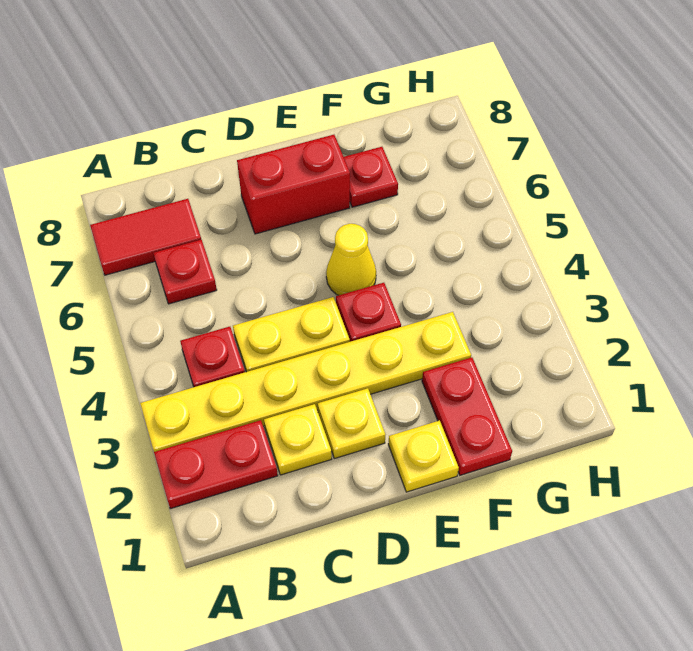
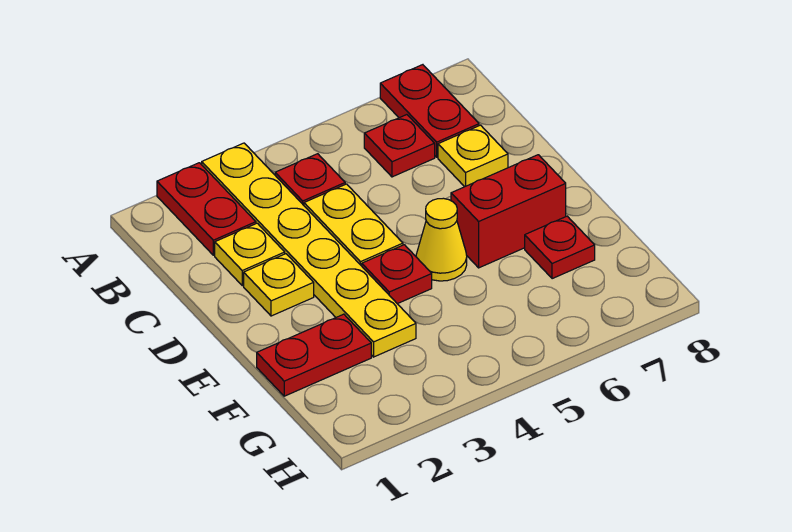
red tile A7:B7 level 1 -> red plate A7:B7 level 1
red brick D7:E7 level 1 -> red brick E6:E7 level 1
yellow plate E1 level 1 -> yellow plate C7 level 1

